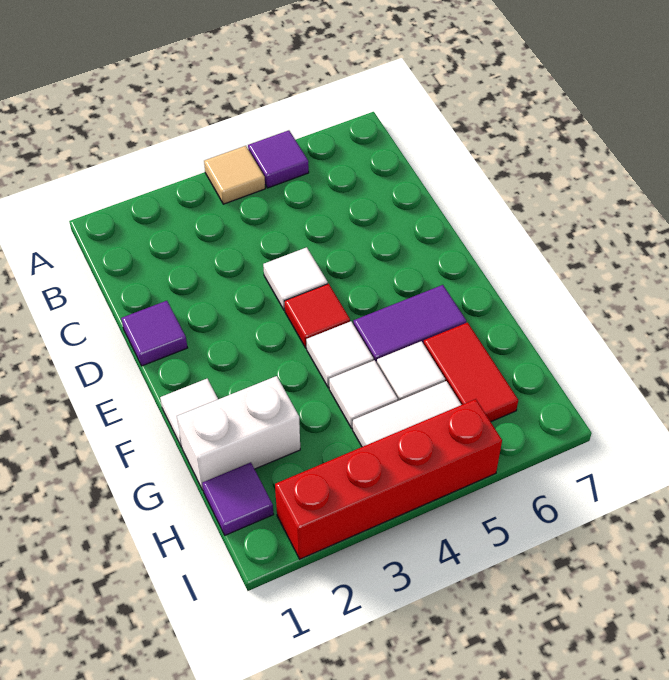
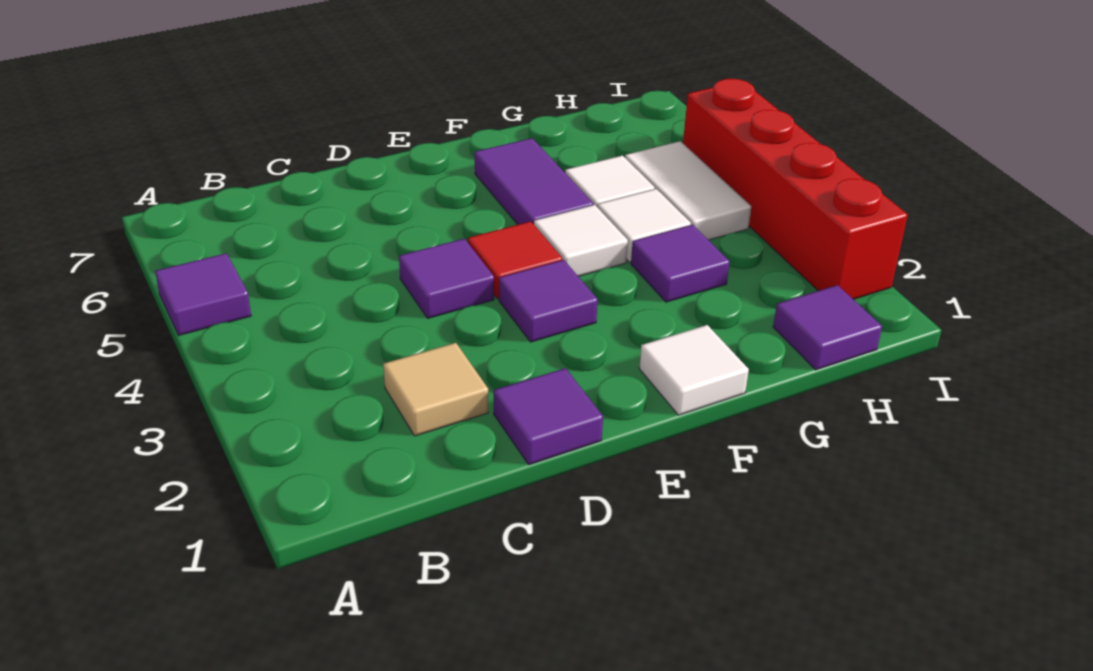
tan tile A4 level 1 -> tan tile C2 level 1
white tile D4 level 1 -> purple tile D4 level 1
none -> purple tile E3 level 1
white brick G1:G2 level 1 -> none
none -> purple tile G3 level 1
red tile G6:H6 level 1 -> none

